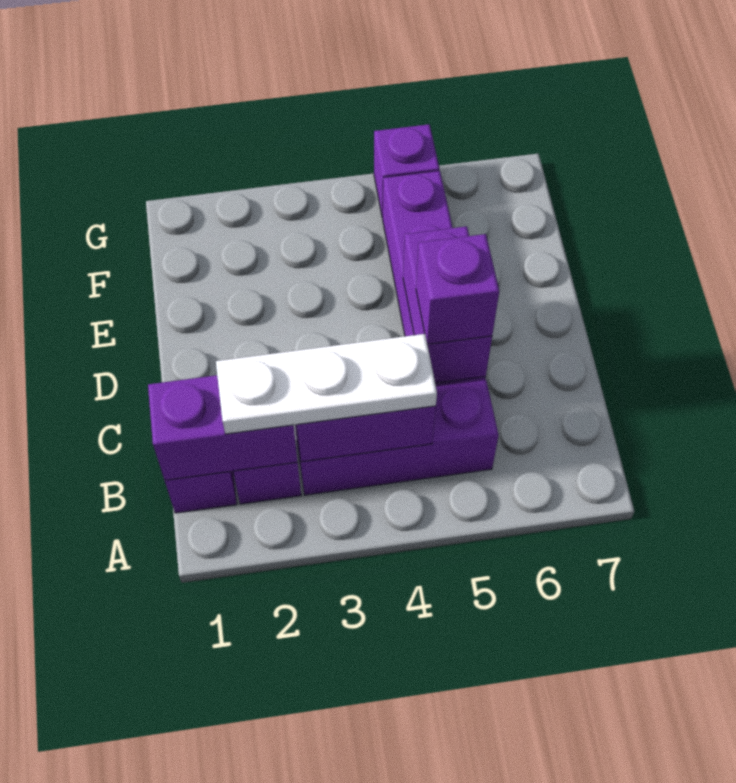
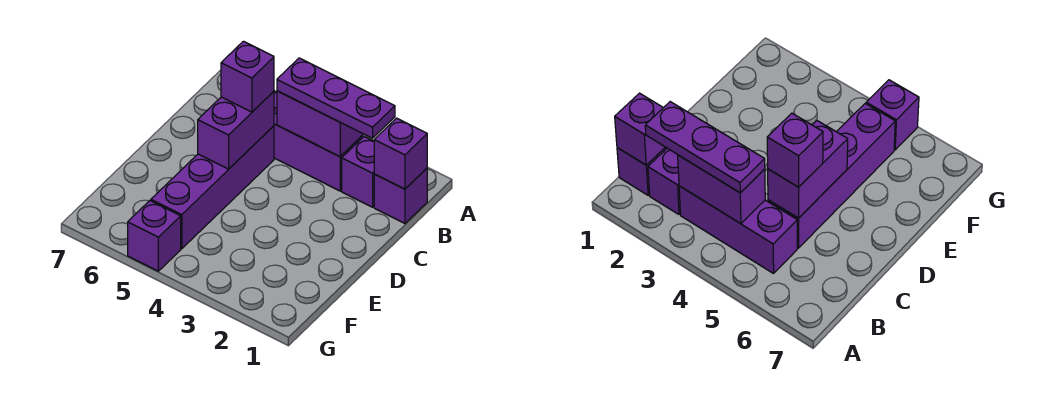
purple brick B1:B2 level 2 -> purple brick B1 level 2
white plate B2:B4 level 3 -> purple plate B2:B4 level 3

